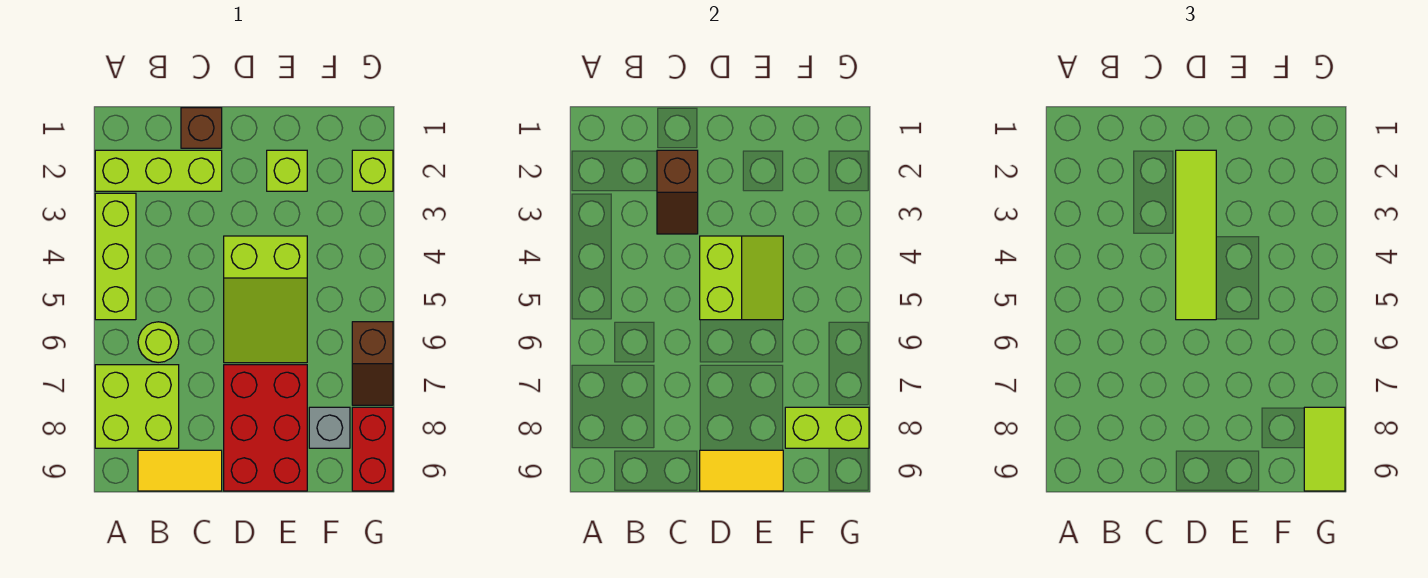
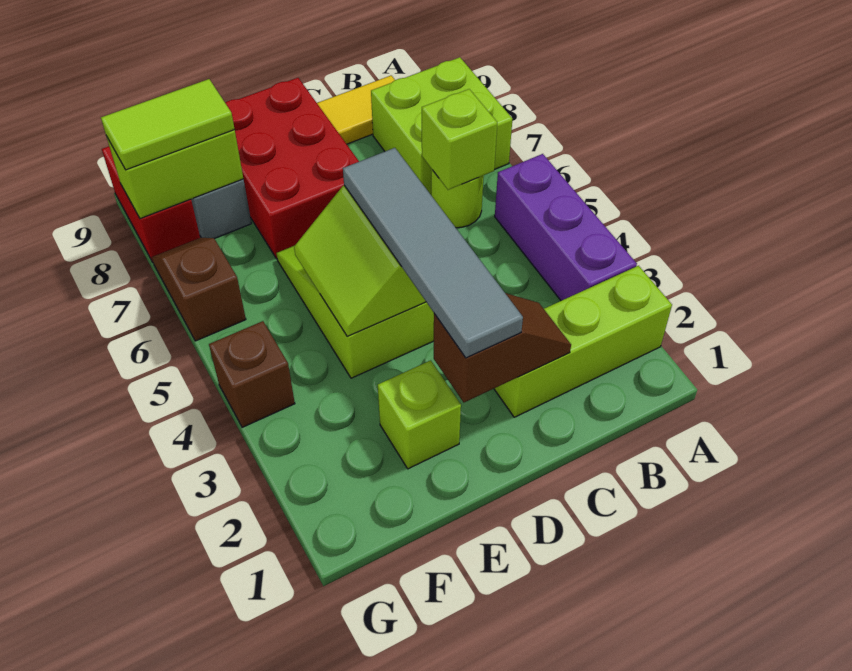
lime brick A3:A5 level 1 -> purple brick A3:A5 level 1
brown brick C1 level 1 -> brown brick G4 level 1
brown slope C2:C3 level 2 top 2 -> brown slope C2:D2 level 2 top D
lime tile D2:D5 level 3 -> grey tile D2:D5 level 3
yellow tile D9:E9 level 2 -> none
lime brick G2 level 1 -> lime brick B6 level 2
lime tile G8:G9 level 3 -> lime tile F8:G8 level 3

